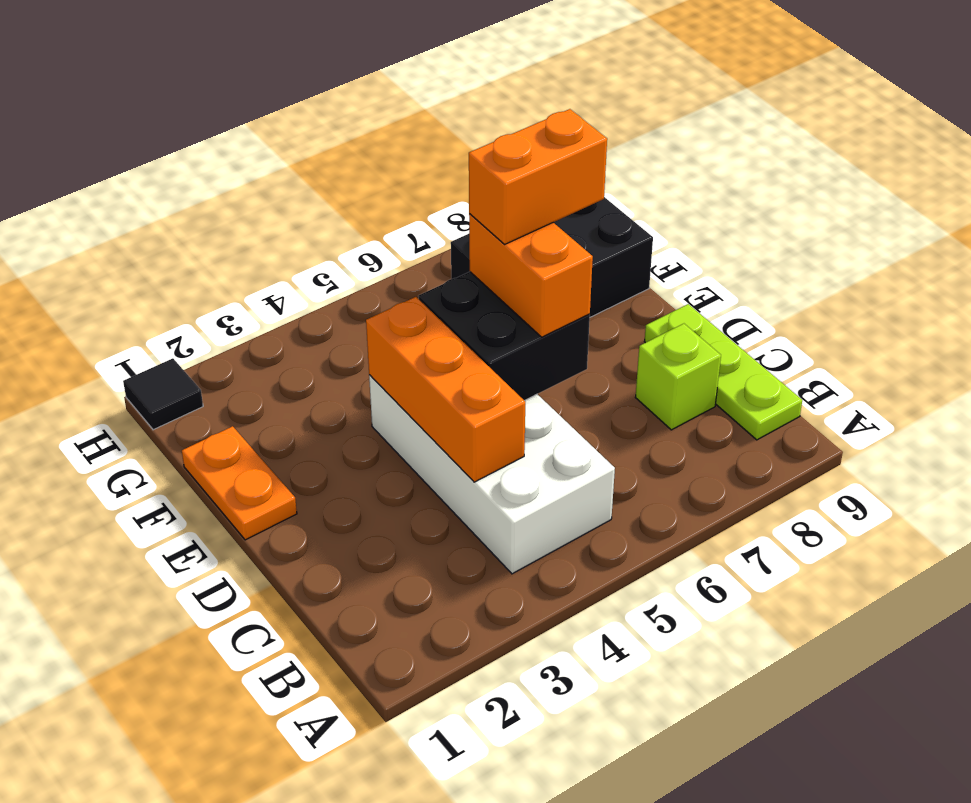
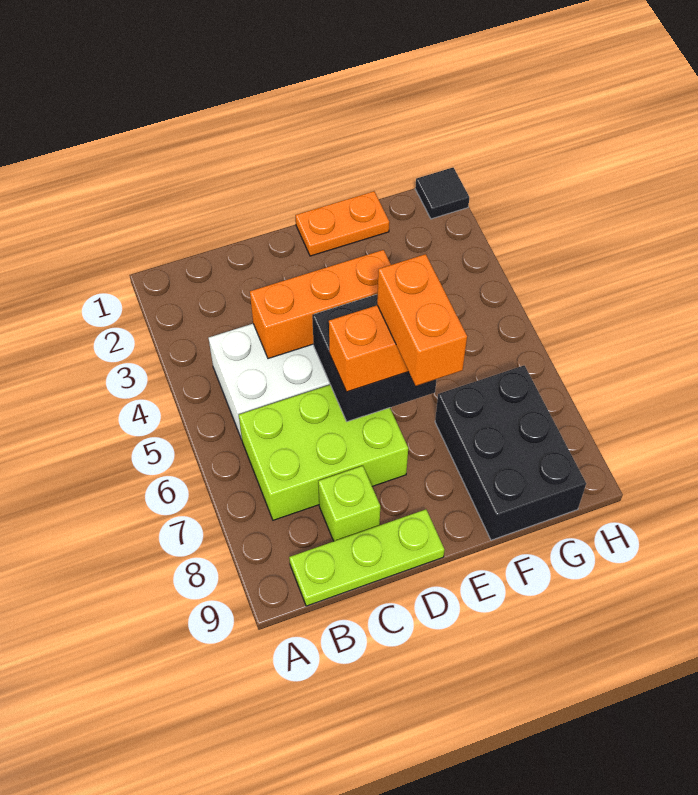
none -> lime brick B6:D7 level 1

